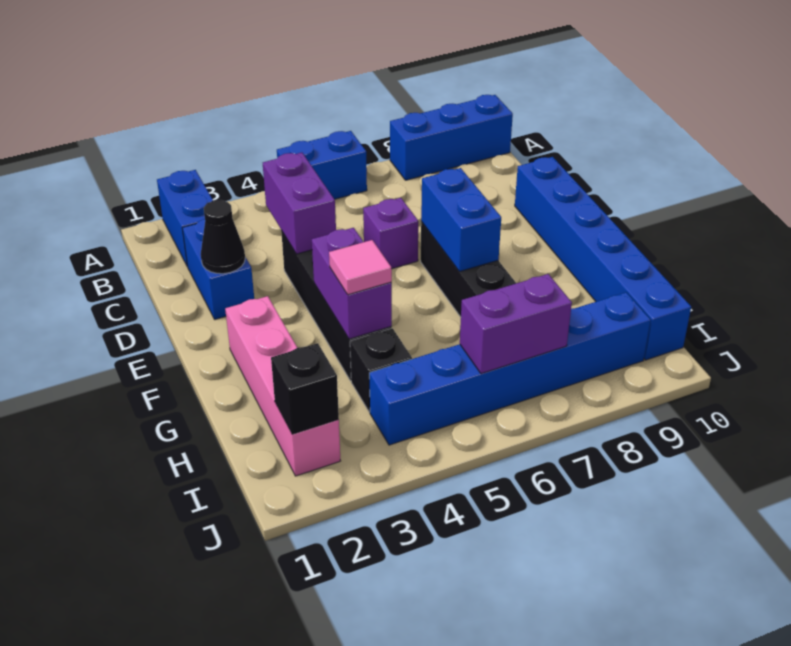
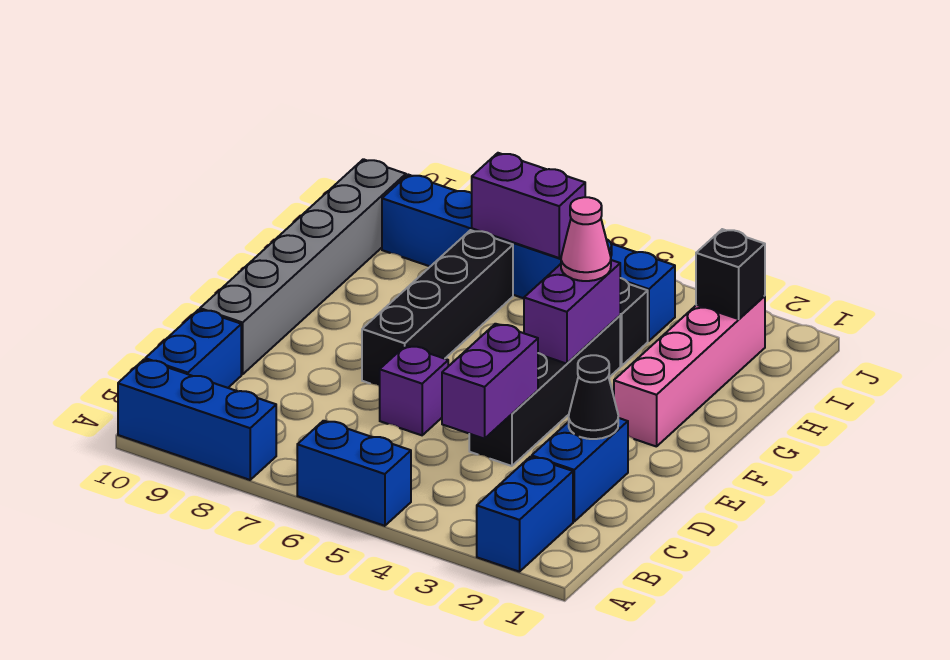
blue brick D10:I10 level 1 -> grey brick D10:I10 level 1
blue brick E7:F7 level 2 -> blue brick B10:C10 level 1
pink tile G4 level 3 -> pink cone G4 level 3

